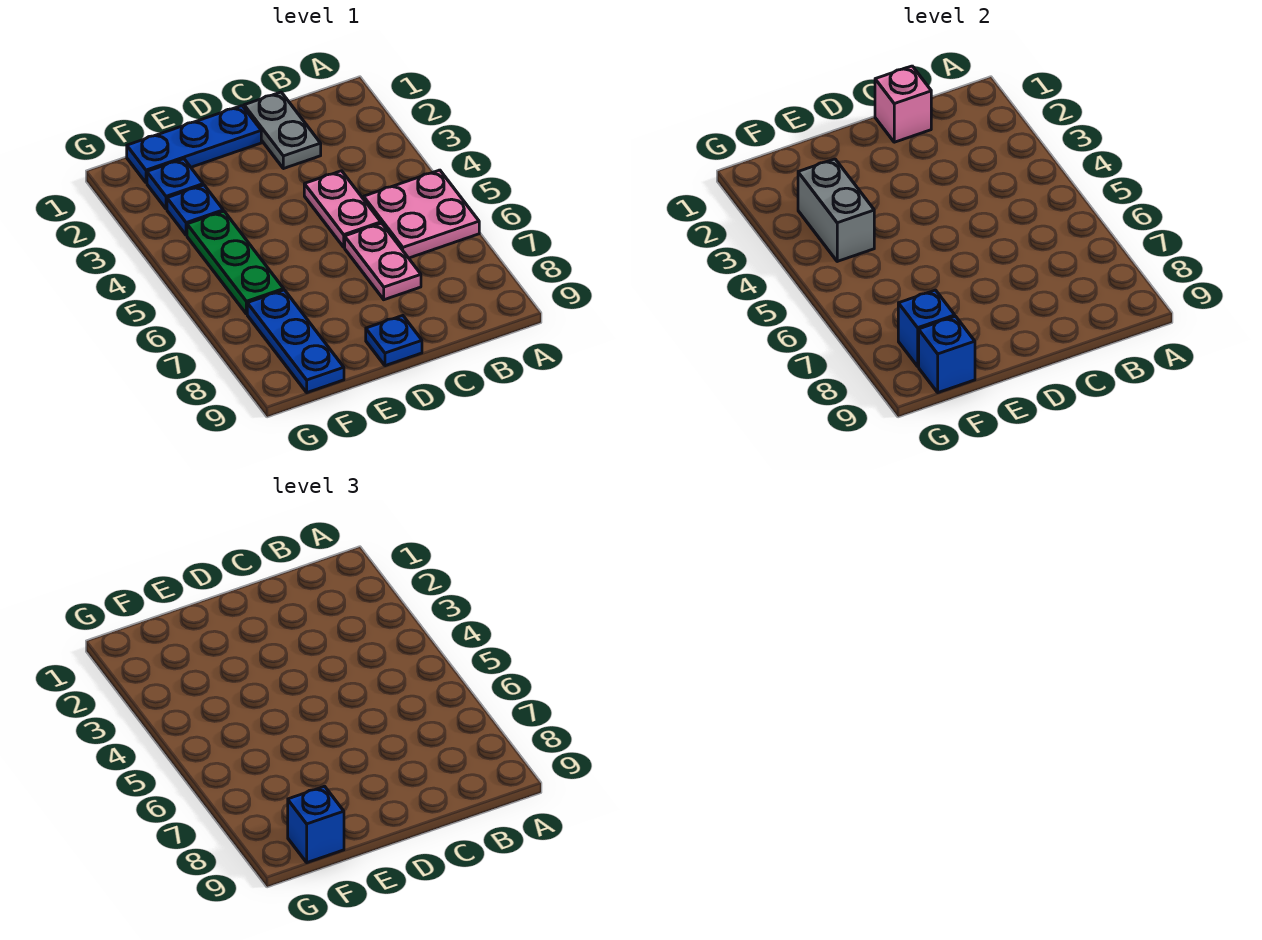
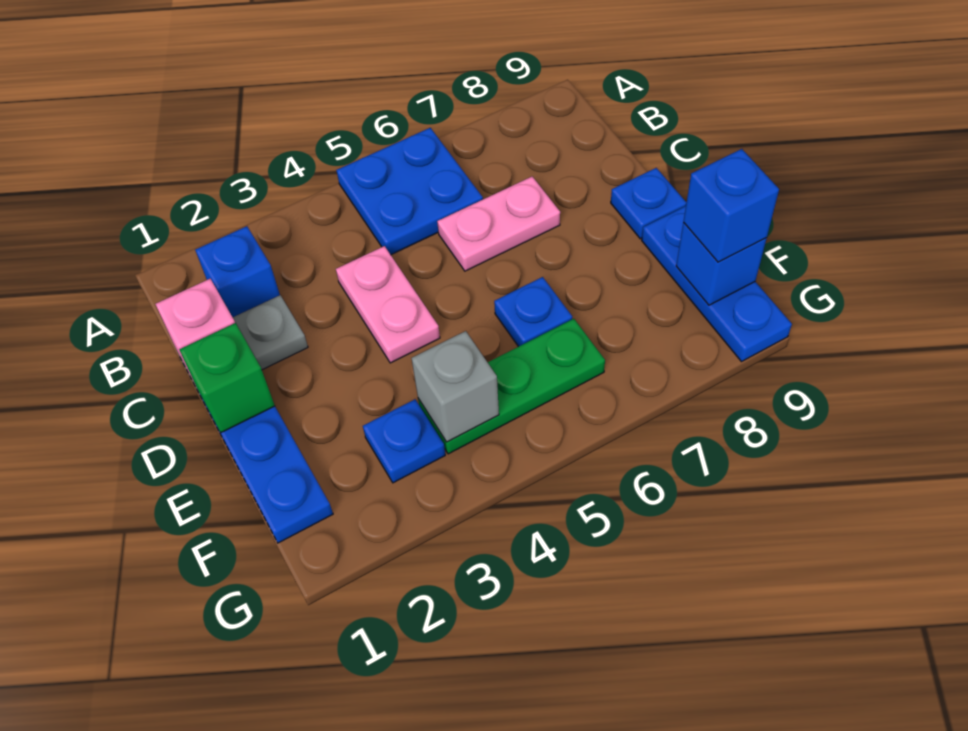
pink plate A5:B6 level 1 -> blue plate A5:B6 level 1
pink plate C4:C5 level 1 -> pink plate C4:D4 level 1
none -> green brick D1 level 2
blue plate F2 level 1 -> blue plate E6 level 1
grey brick F3:F4 level 2 -> grey brick F4 level 2
blue plate F7:F9 level 1 -> blue plate E9:G9 level 1
blue brick F8 level 2 -> blue brick B2 level 1

